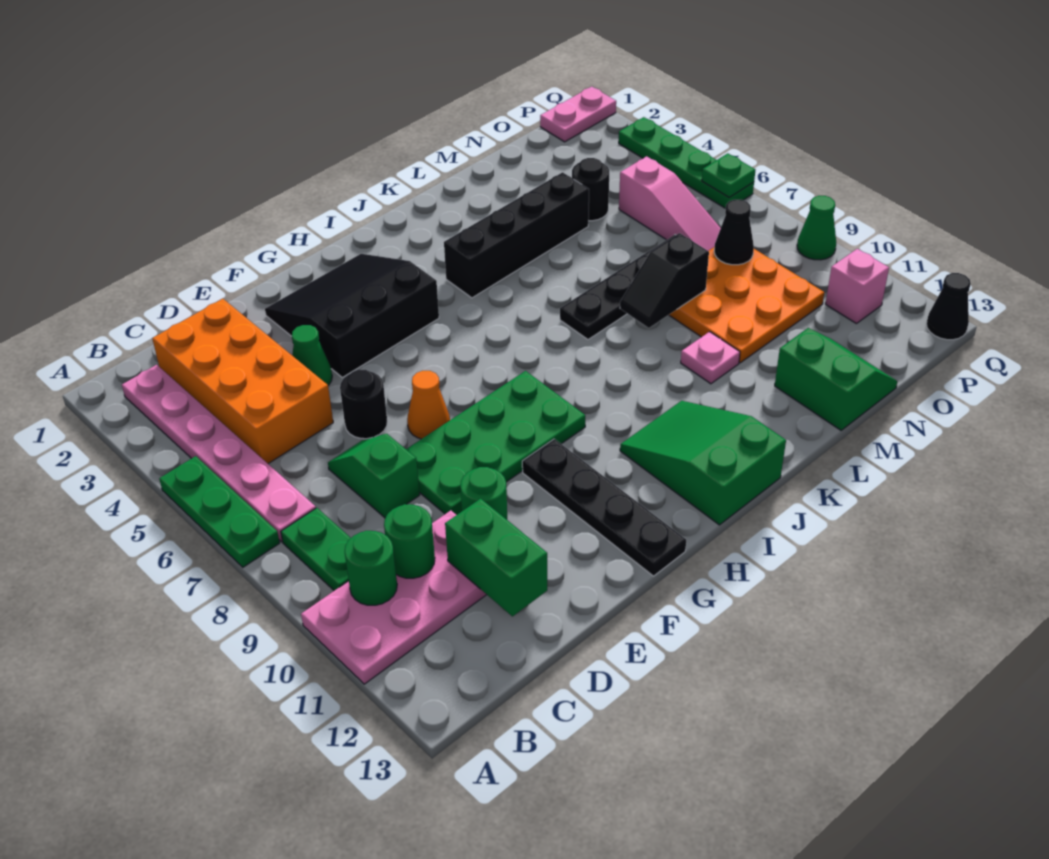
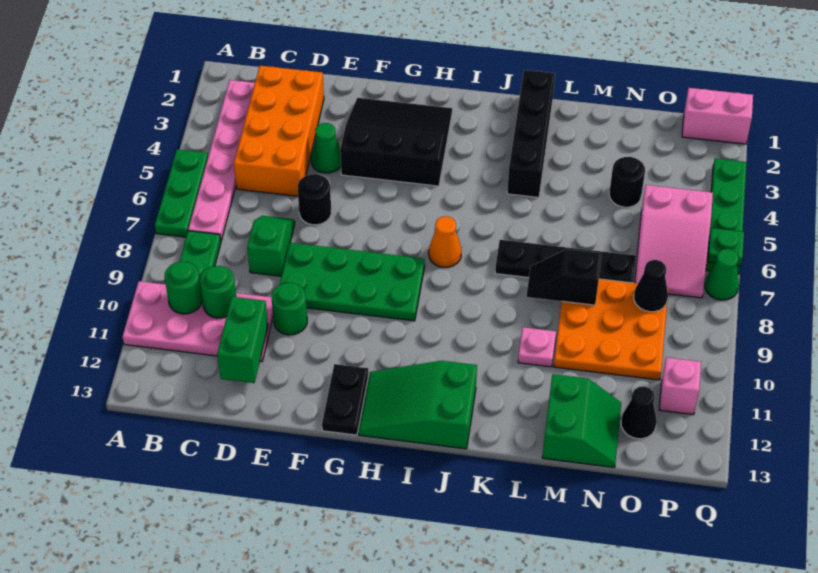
orange cone F7 level 1 -> orange cone I7 level 1
black plate G10:G13 level 1 -> black plate G12:G13 level 1
green slope I11:J13 level 1 top 13 -> green slope H12:J13 level 1 top J
black brick J4:M4 level 1 -> black brick K1:K4 level 1
pink slope O5:O7 level 1 top 5 -> pink slope O5:P7 level 1 top 5
pink plate P1:Q1 level 1 -> pink brick P1:Q1 level 1
green cone Q9 level 1 -> green cone Q7 level 1
black cone Q13 level 1 -> black cone O12 level 1

